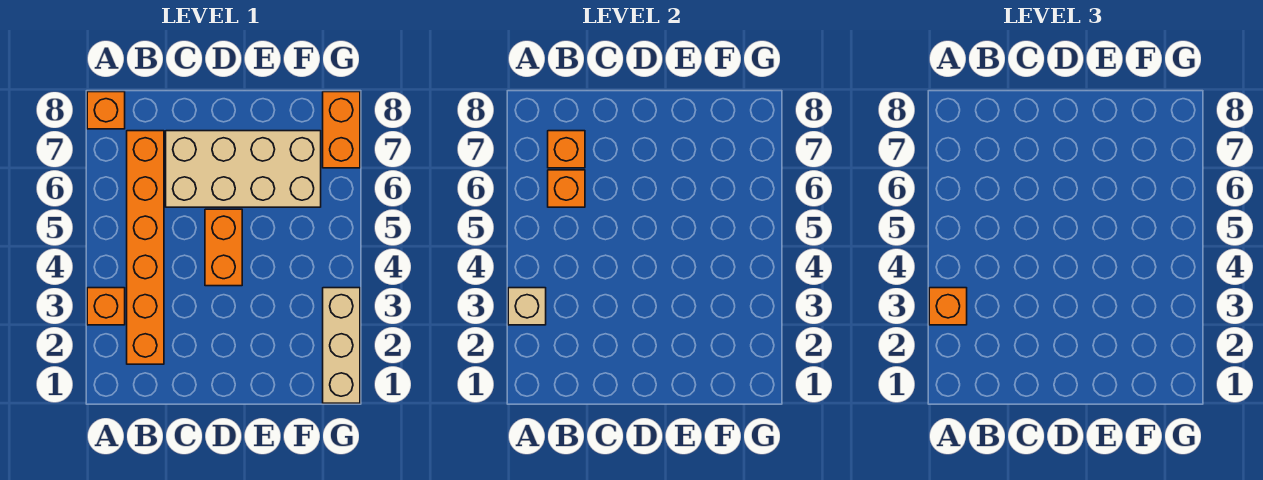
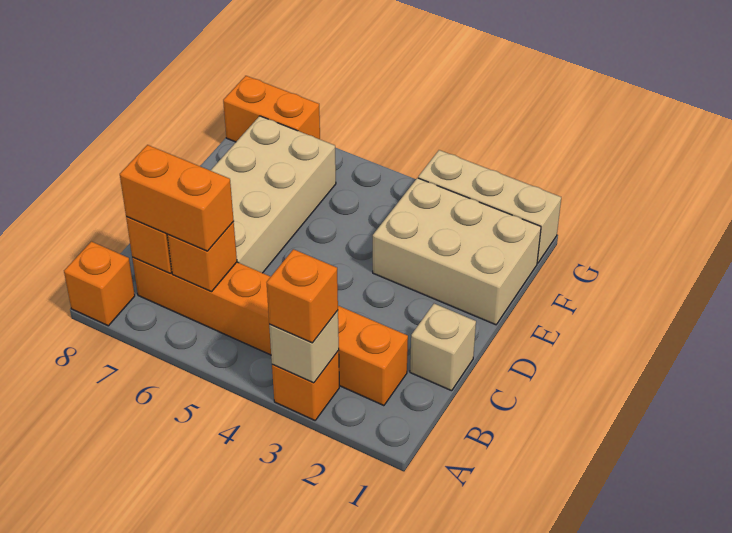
none -> tan brick C1 level 1
orange brick D4:D5 level 1 -> orange brick B6:B7 level 3
none -> tan brick E1:F3 level 1

